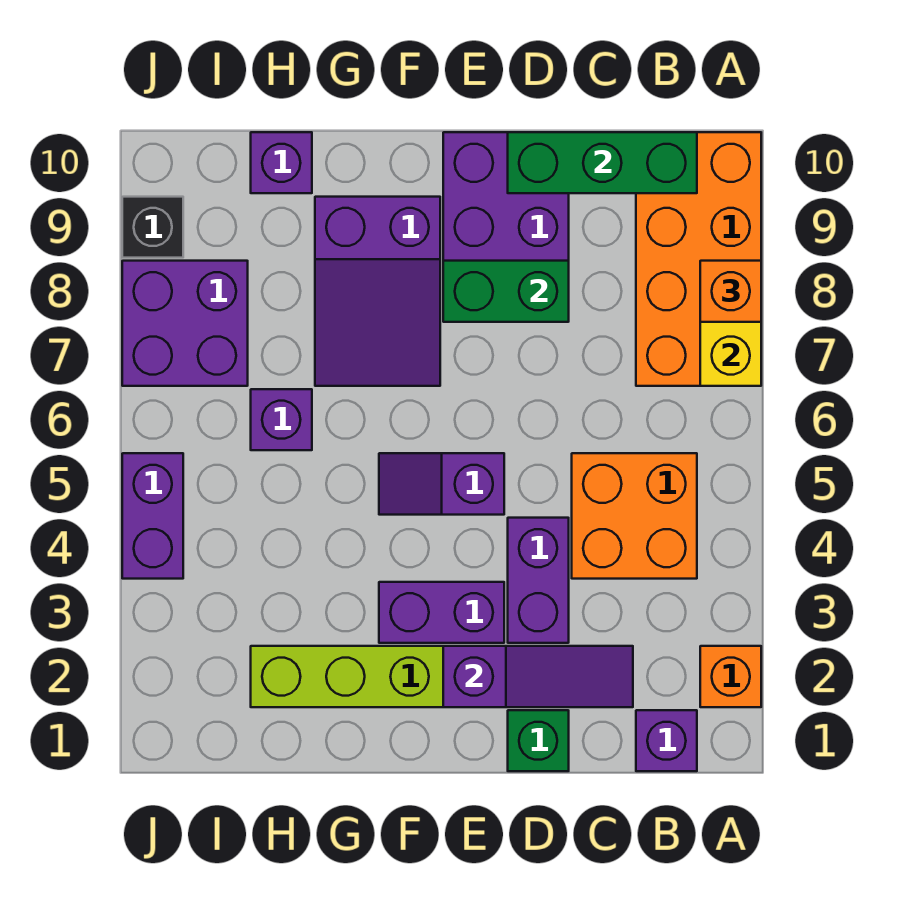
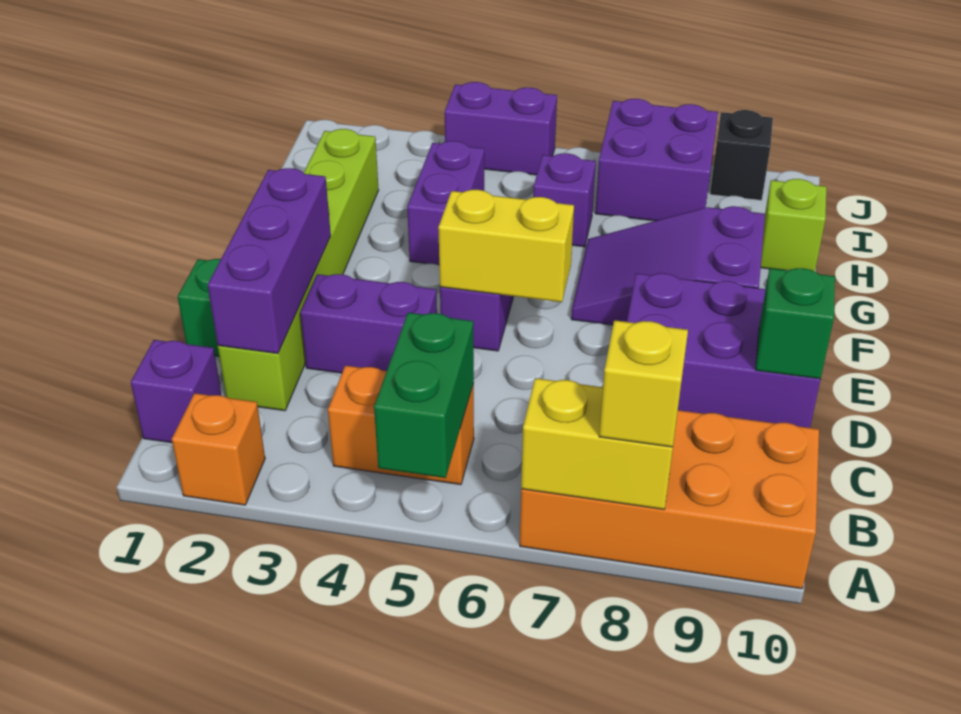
orange brick A8 level 3 -> yellow brick A8 level 3
orange brick B4:C5 level 1 -> orange brick B4:B5 level 1
green brick B10:D10 level 2 -> green brick D10 level 2
purple slope C2:E2 level 2 top E -> purple brick C2:E2 level 2
green brick D8:E8 level 2 -> green brick A5:B5 level 2
purple brick E3:F3 level 1 -> purple brick G4:H4 level 1
none -> yellow brick E5:E6 level 2
purple brick H10 level 1 -> lime brick H10 level 1

